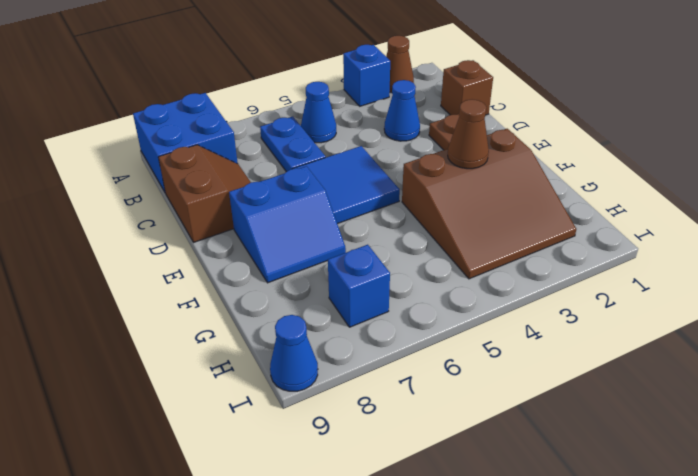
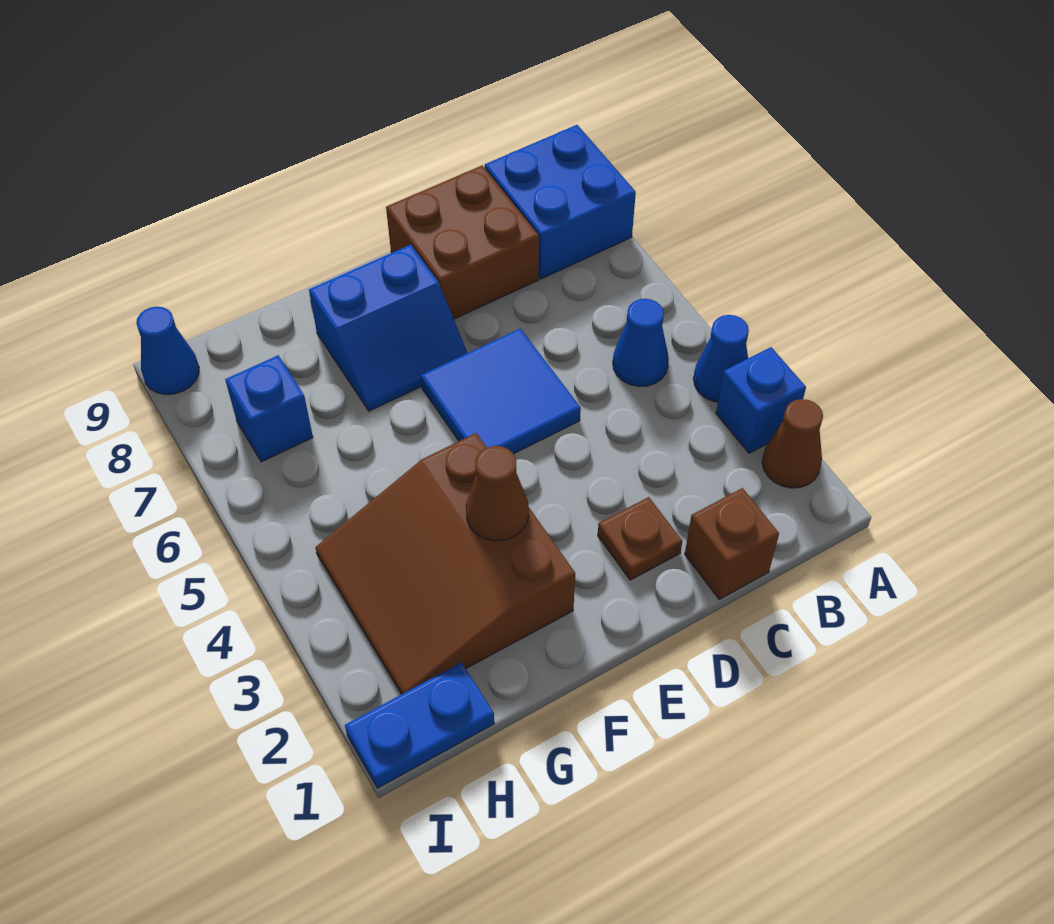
blue plate B6:C6 level 1 -> blue plate H1:I1 level 1
blue cone C3 level 1 -> blue cone A4 level 1
brown slope C8:D9 level 1 top 9 -> brown brick C8:D9 level 1
blue slope E7:F8 level 1 top E -> blue slope E7:F8 level 1 top 8

